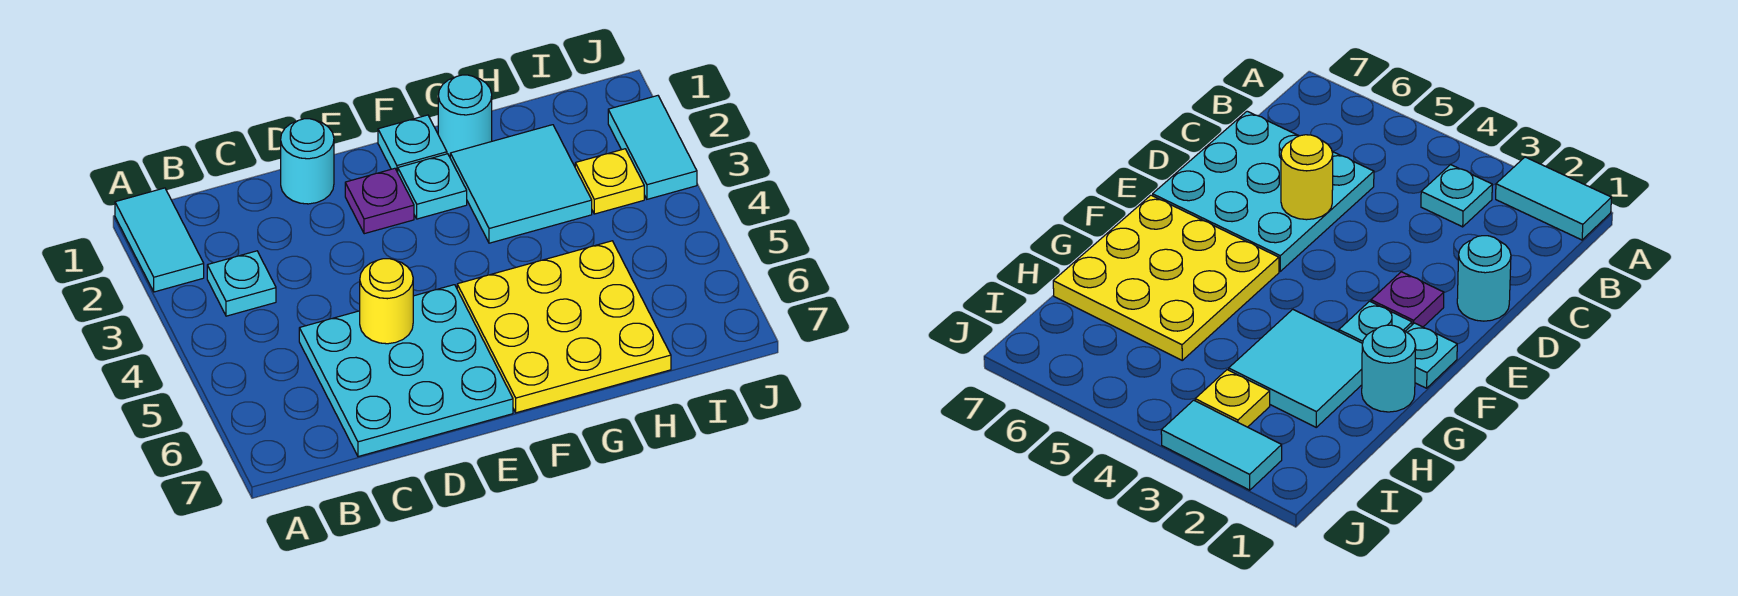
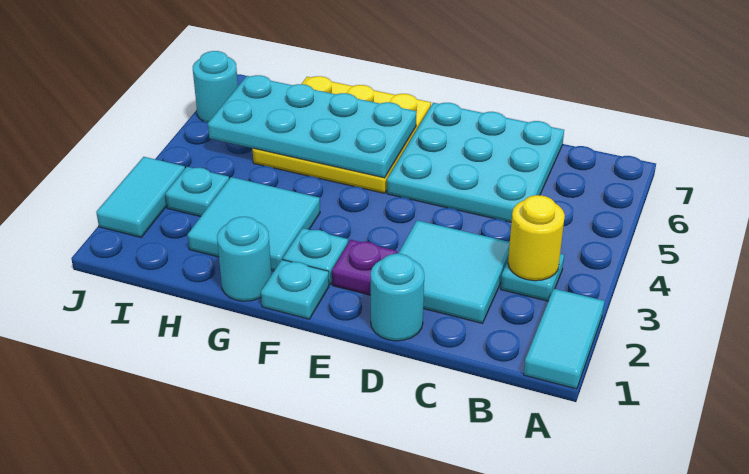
none -> cyan tile C2:D3 level 1
yellow round brick D5 level 2 -> yellow round brick B3 level 2
none -> cyan plate F5:I6 level 2
yellow plate I3 level 1 -> cyan plate I3 level 1
none -> cyan round brick J6 level 1

